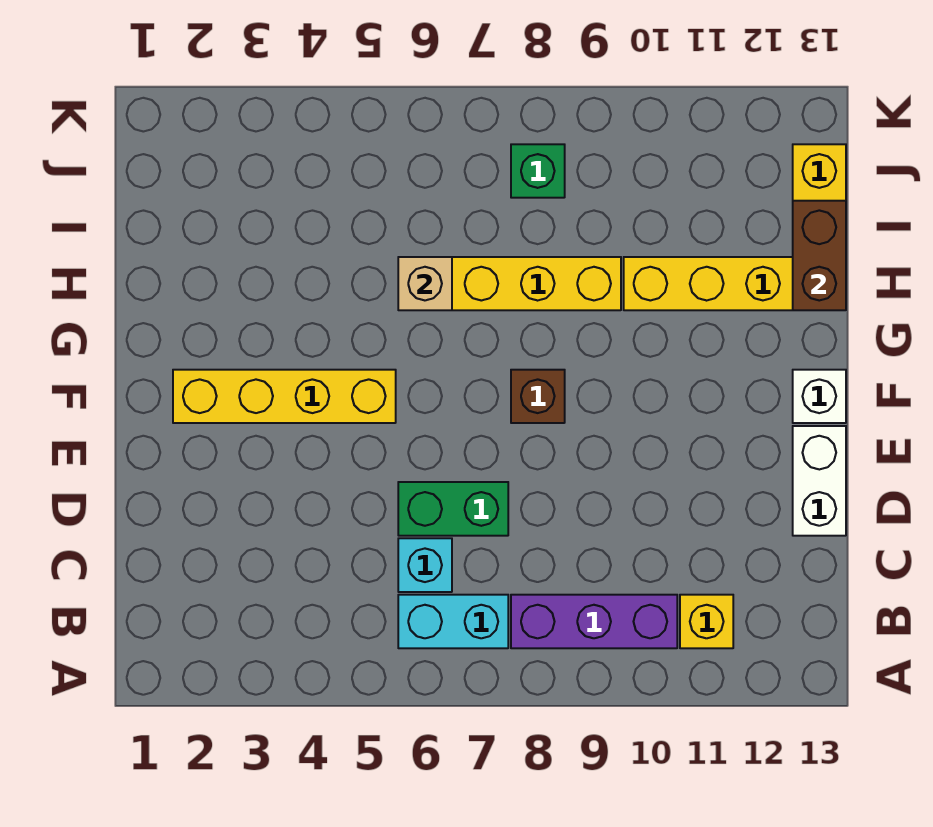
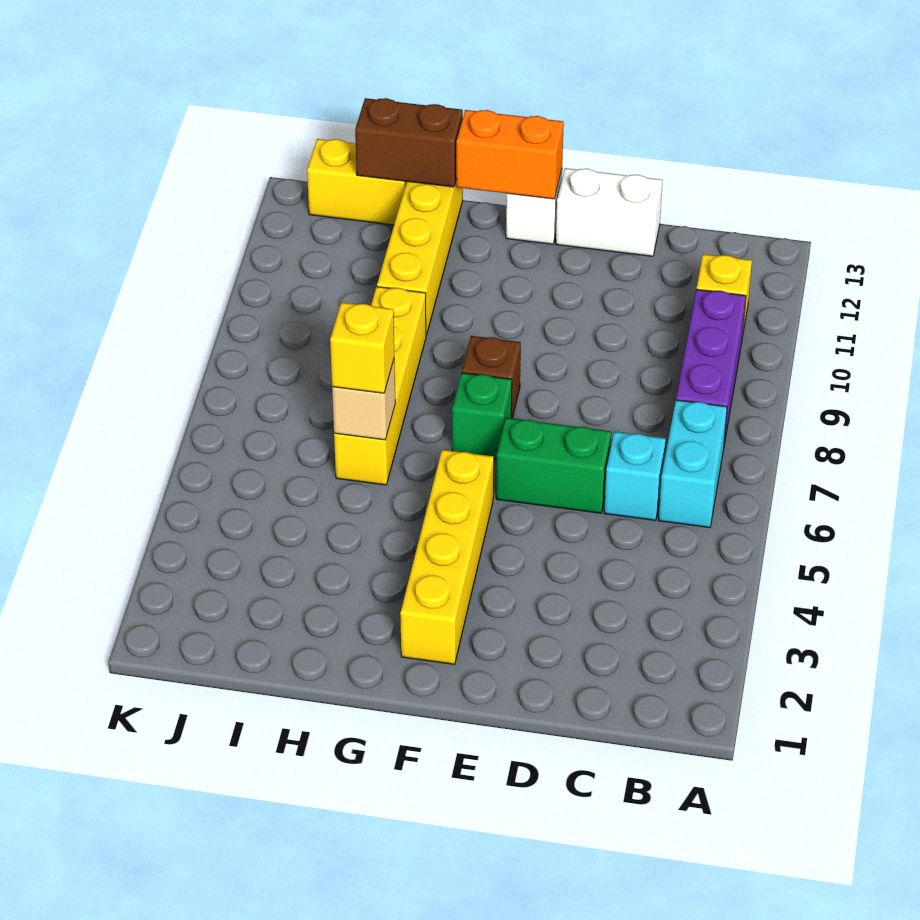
green brick D6:D7 level 1 -> green brick D6:E6 level 1
none -> orange brick F13:G13 level 2
none -> yellow brick H6 level 3
green brick J8 level 1 -> green brick F7 level 1

